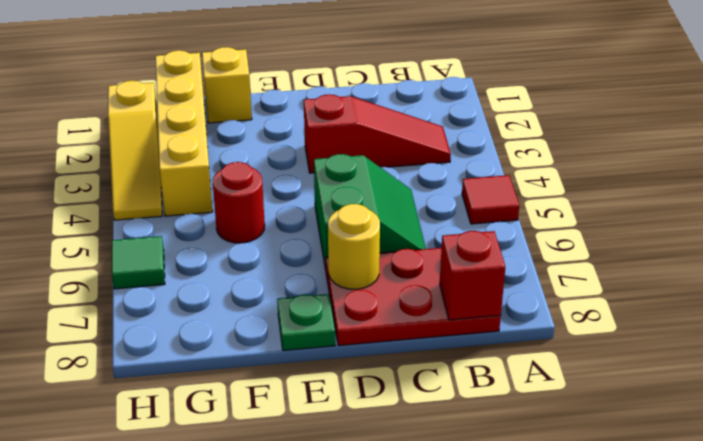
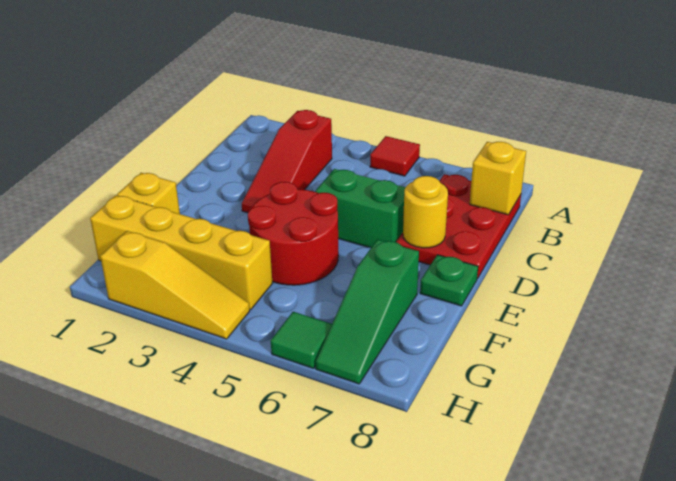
red slope B3:D3 level 1 top D -> red slope B3:D3 level 1 top B
red brick B8 level 2 -> yellow brick B8 level 2
red round brick F5 level 1 -> red round brick E4:F5 level 1
none -> green slope F7:H7 level 1 top F

